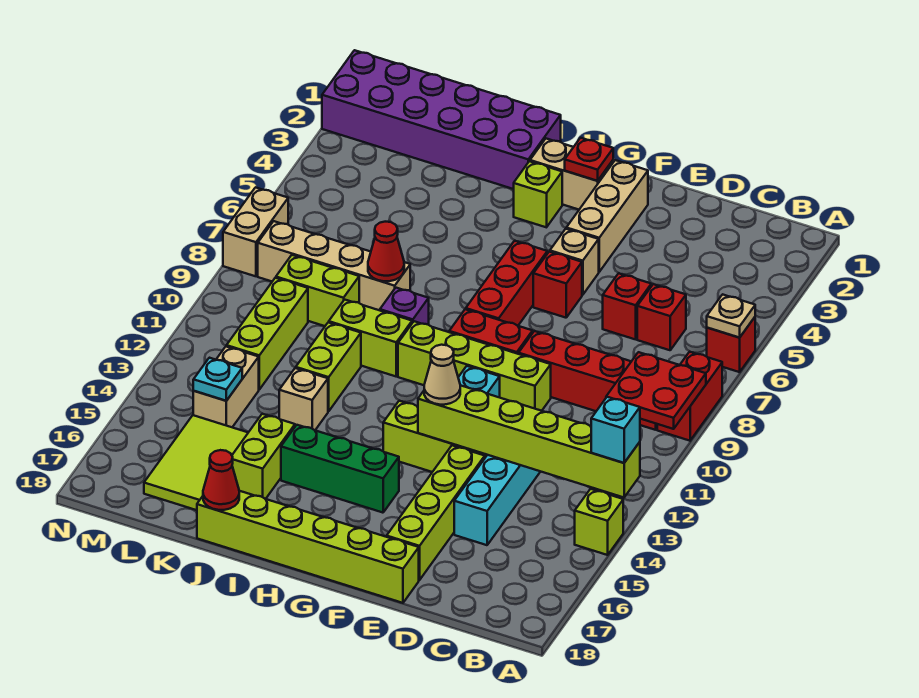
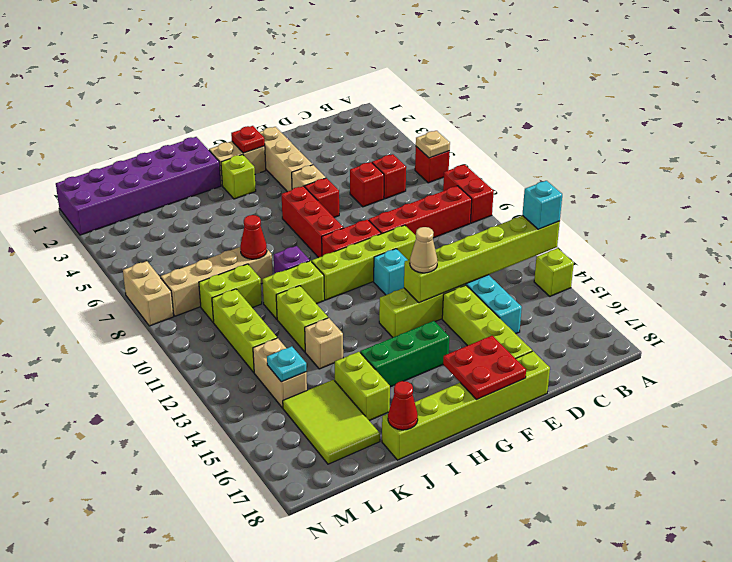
red plate A9:B10 level 2 -> red plate F17:G18 level 2

